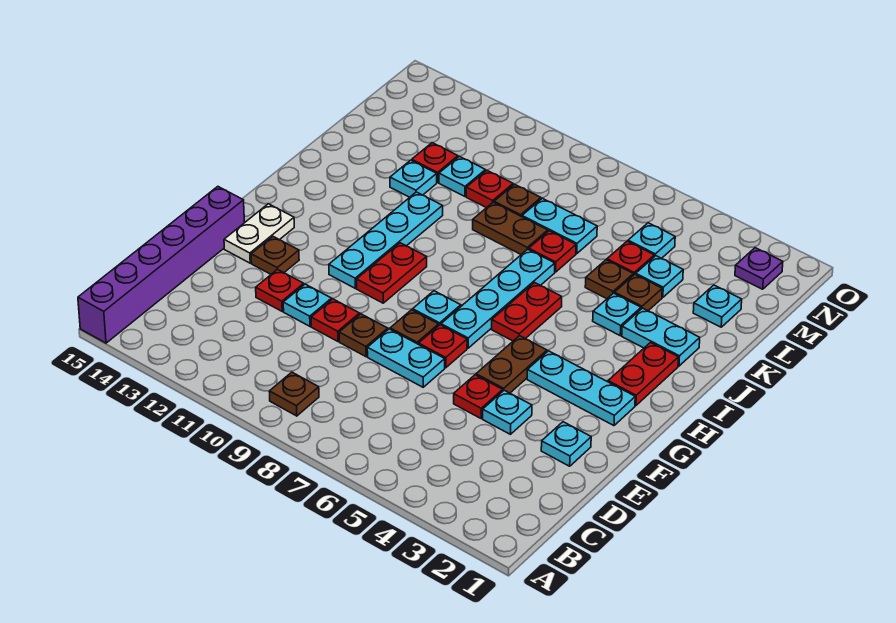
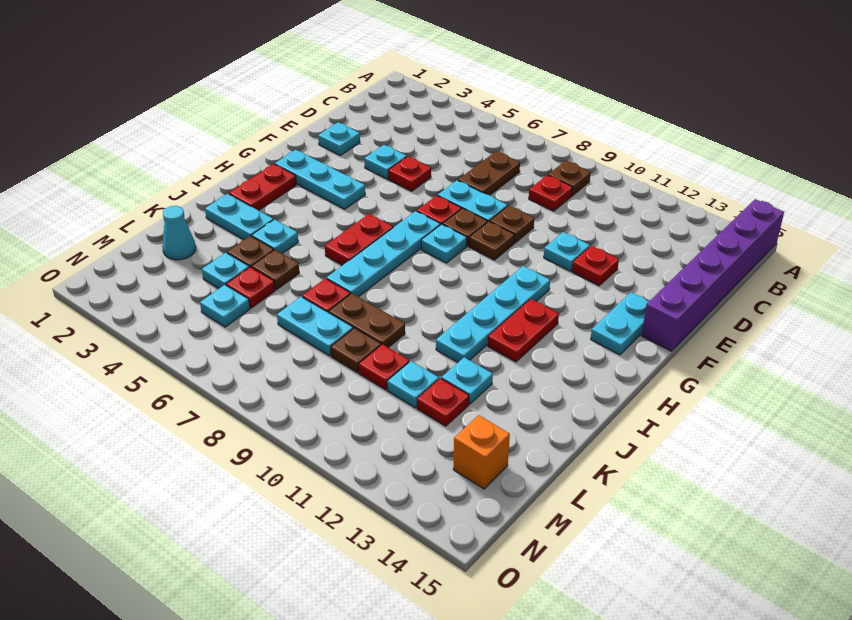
red plate E10 level 1 -> red plate C9 level 1
brown plate F5:G5 level 1 -> brown plate C7:D7 level 1
brown plate F13 level 1 -> brown plate F9 level 1
white plate F14:G14 level 1 -> cyan plate F14:G14 level 1
red plate G10:H10 level 1 -> red plate H12:I12 level 1
cyan plate L2 level 1 -> cyan cone L2 level 1
none -> orange brick M14 level 1
purple plate N2 level 1 -> none

